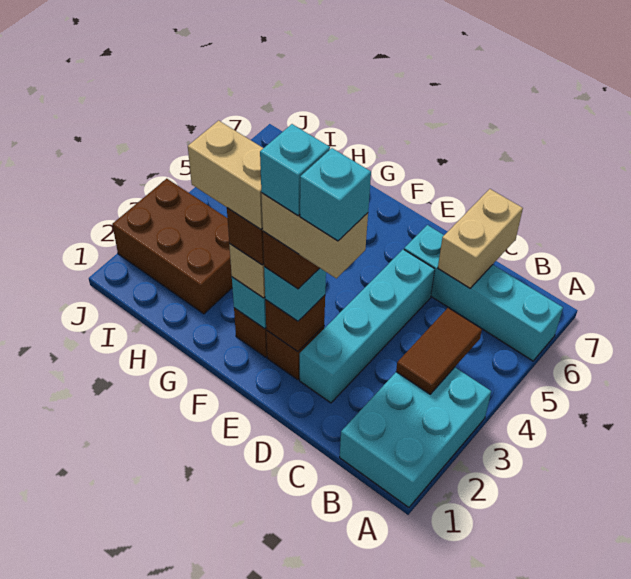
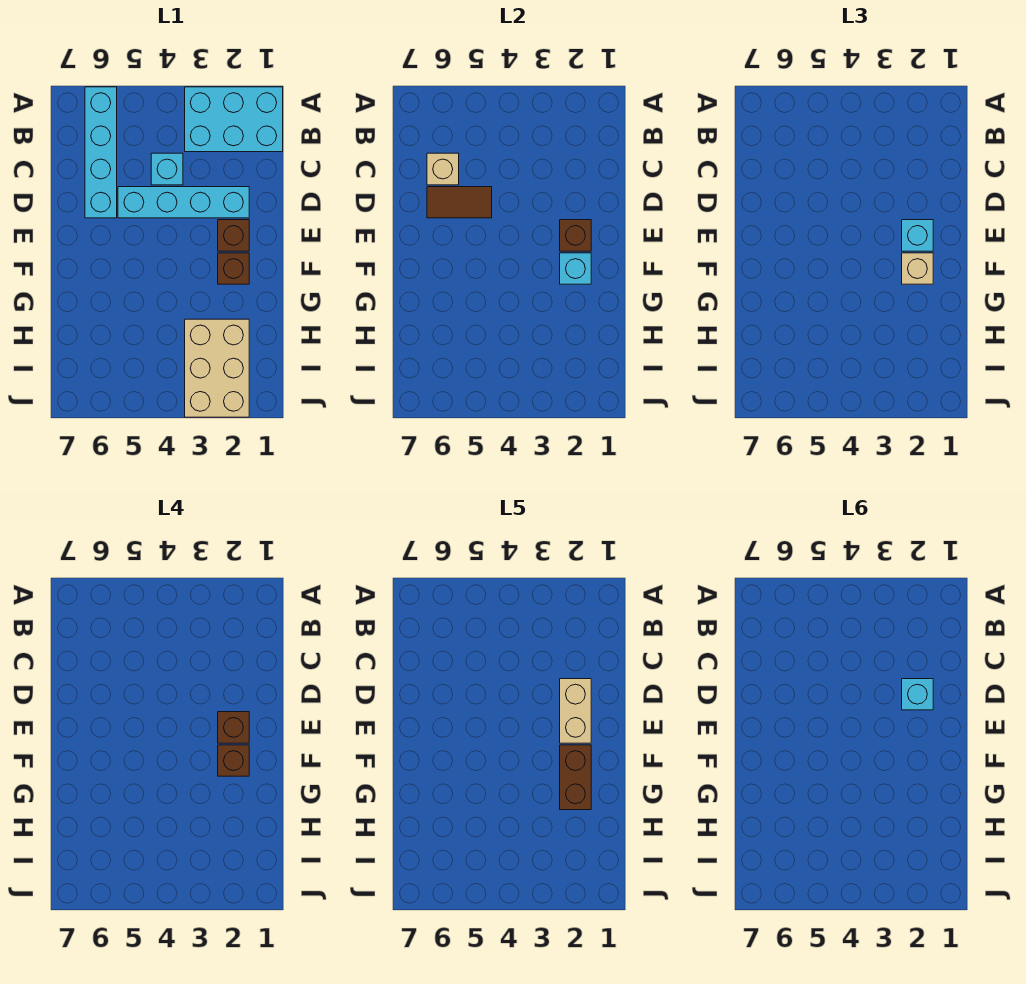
brown tile B3:B4 level 2 -> brown tile D5:D6 level 2
tan brick C6:C7 level 2 -> tan brick C6 level 2
cyan brick E2 level 6 -> cyan brick C4 level 1
tan brick F2:G2 level 5 -> brown brick F2:G2 level 5
brown brick H2:J3 level 1 -> tan brick H2:J3 level 1

